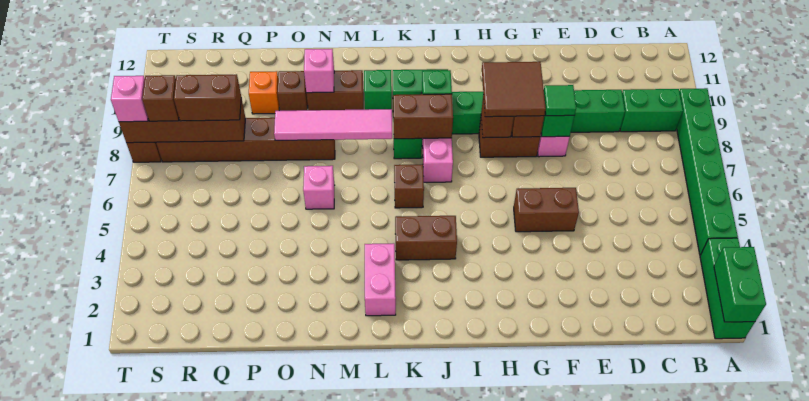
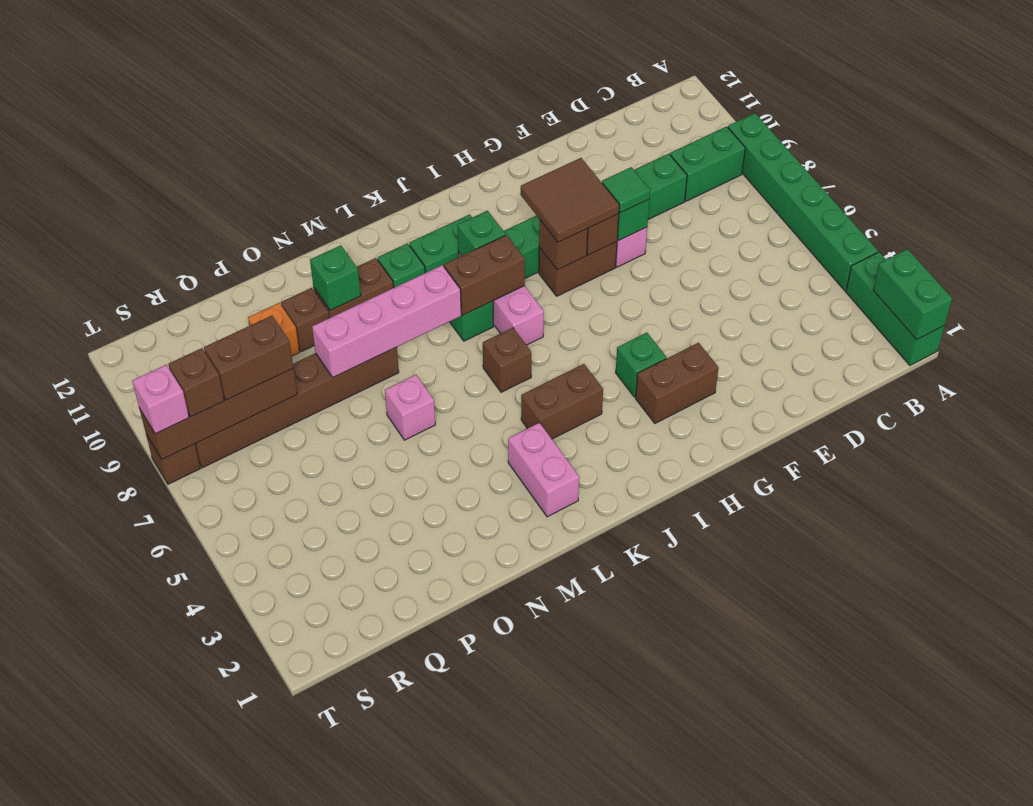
brown brick F5:G5 level 1 -> brown brick G3:H3 level 1
none -> green brick H4 level 1
pink tile L8:O8 level 2 -> pink brick L8:O8 level 2
pink brick N10 level 2 -> green brick N10 level 2

